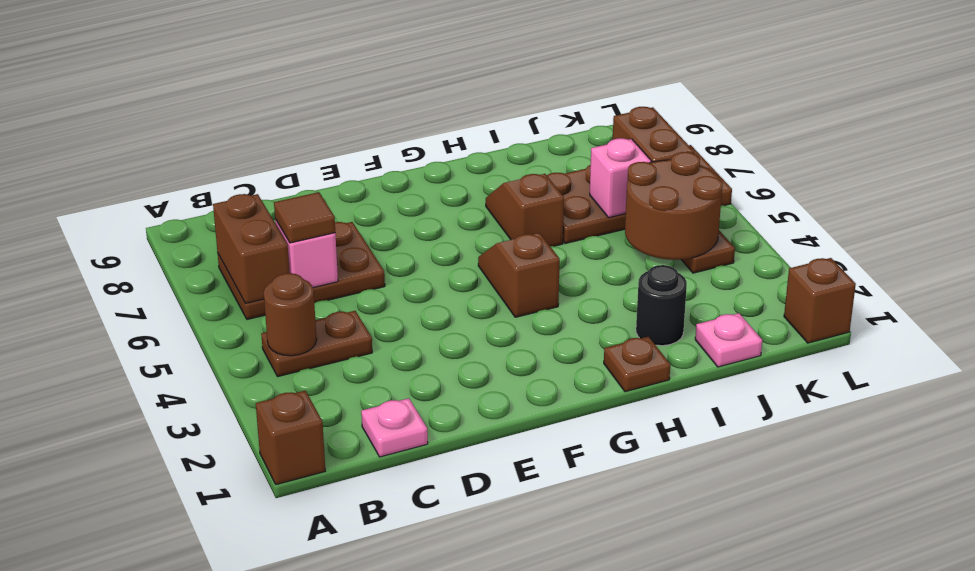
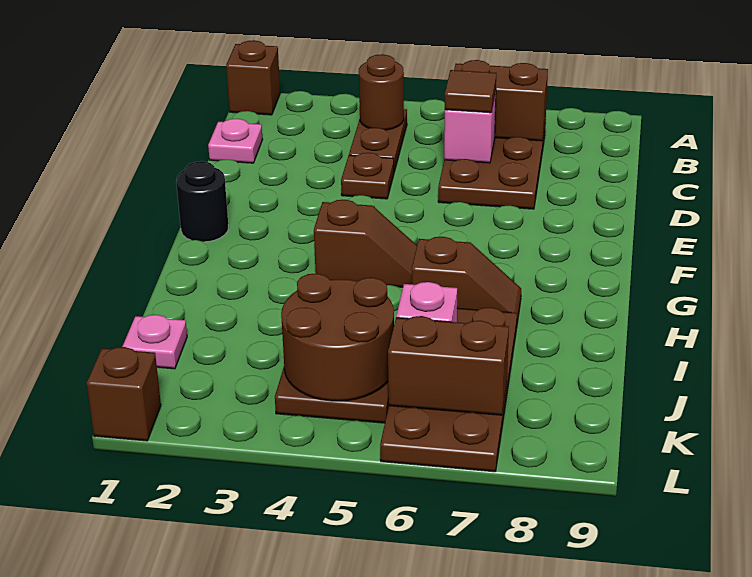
brown plate H1 level 1 -> brown plate D4 level 1
black round brick I2 level 1 -> black round brick F1 level 1

